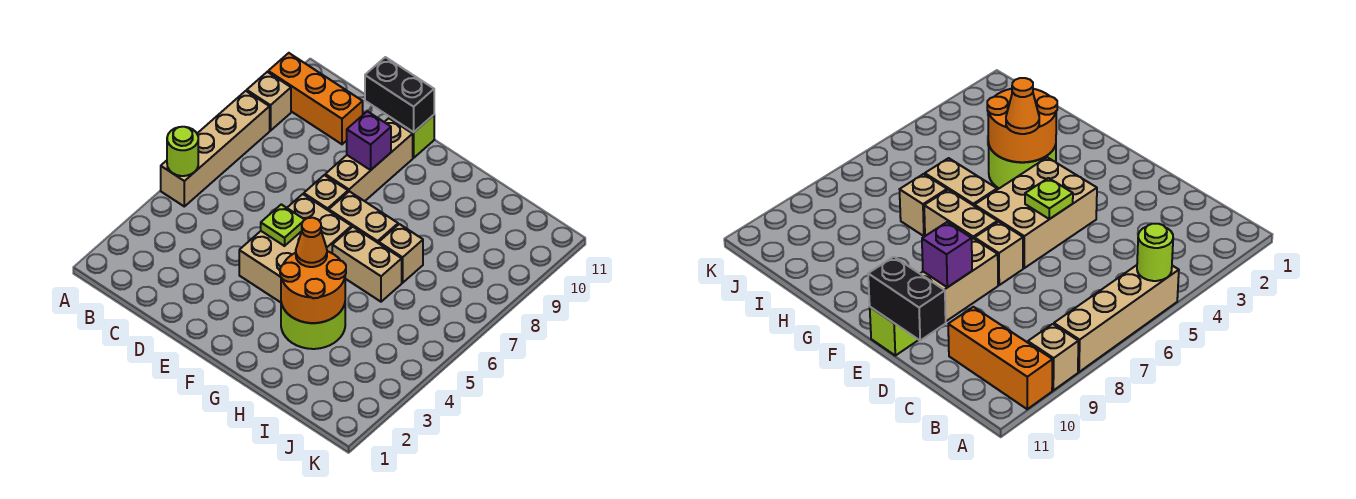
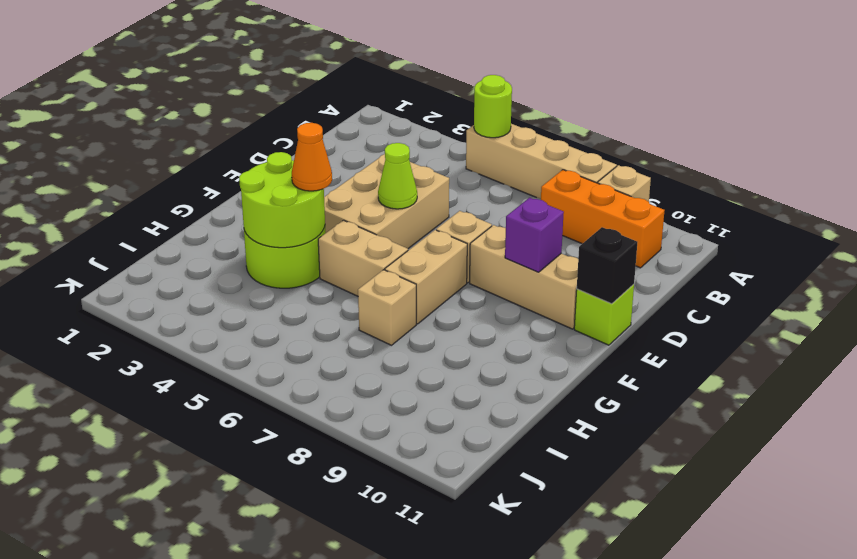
orange brick A10:C10 level 1 -> orange brick B8:B10 level 1
black brick D11:E11 level 2 -> black brick E11 level 2
tan brick E4:F6 level 1 -> tan brick D4:F5 level 1
lime plate E5 level 2 -> lime cone E5 level 2
orange round brick G3:H4 level 2 -> lime round brick G3:H4 level 2
tan brick G6:H6 level 1 -> tan brick G5:G6 level 1

